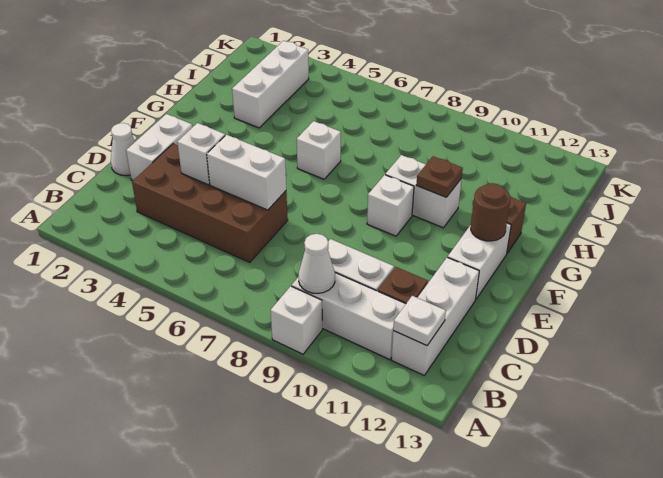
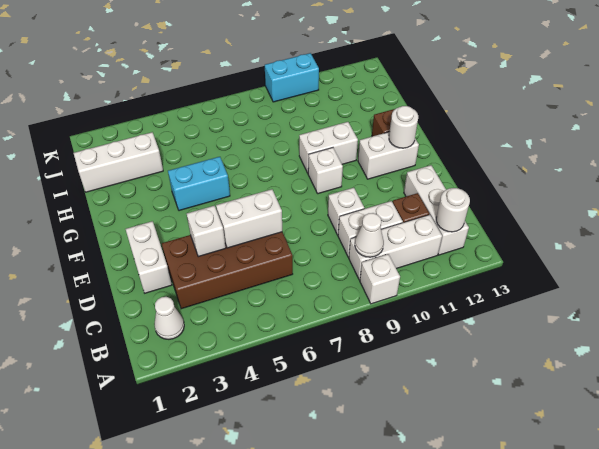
white plate B12 level 2 -> white round brick B12 level 2
white cone D1 level 1 -> white cone B2 level 1
white brick E12:F12 level 1 -> white brick F11:F12 level 1
brown round brick F12 level 2 -> white round brick F12 level 2
none -> cyan brick G4:G5 level 1
white brick G6 level 1 -> white brick D9 level 1
brown plate G10 level 2 -> none
white brick H3:J3 level 1 -> white brick I1:I3 level 1
none -> cyan brick K9:K10 level 1

